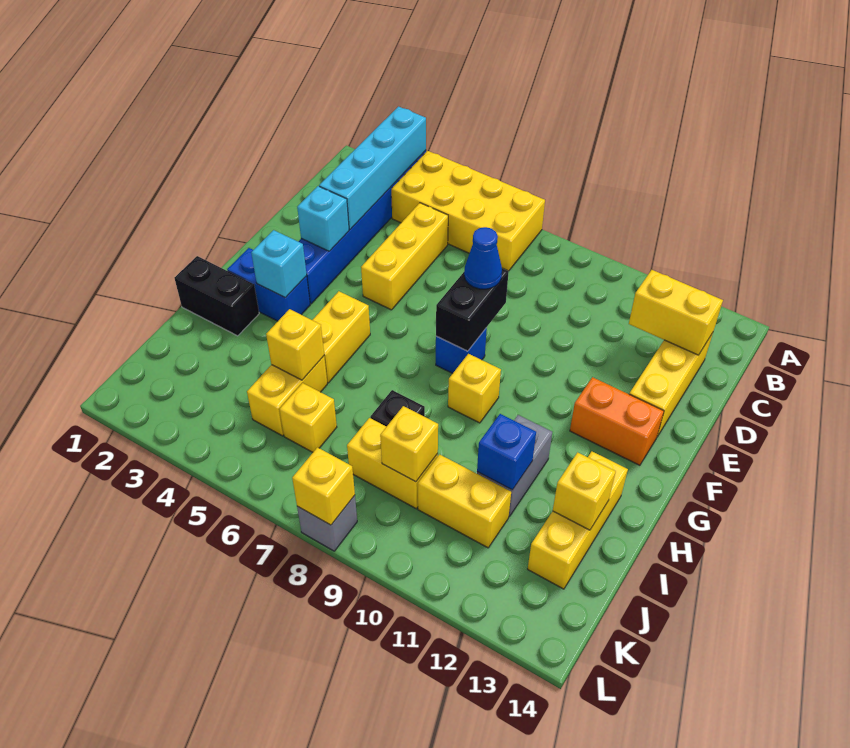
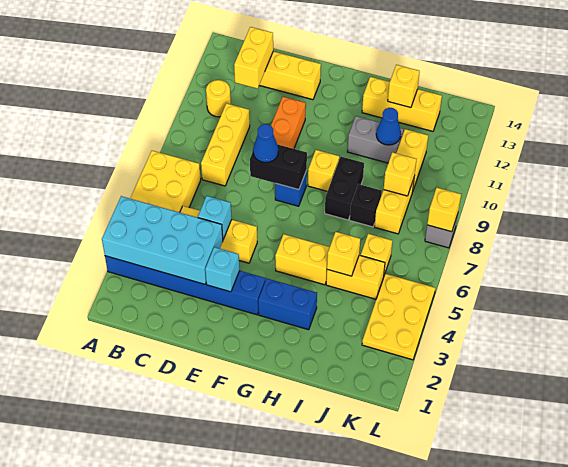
cyan brick A3:D3 level 2 -> cyan brick A3:D4 level 2
none -> yellow round brick B11 level 1
none -> yellow brick C8:C10 level 1
orange brick F12:F13 level 1 -> orange brick E10:E11 level 1
blue brick G2:G3 level 1 -> blue brick G3:H3 level 1
cyan brick G3 level 2 -> cyan brick D5 level 2
black brick H1:H2 level 1 -> black brick H8:H9 level 1
blue brick I11 level 2 -> blue cone I11 level 2
none -> yellow plate K3:L5 level 1

